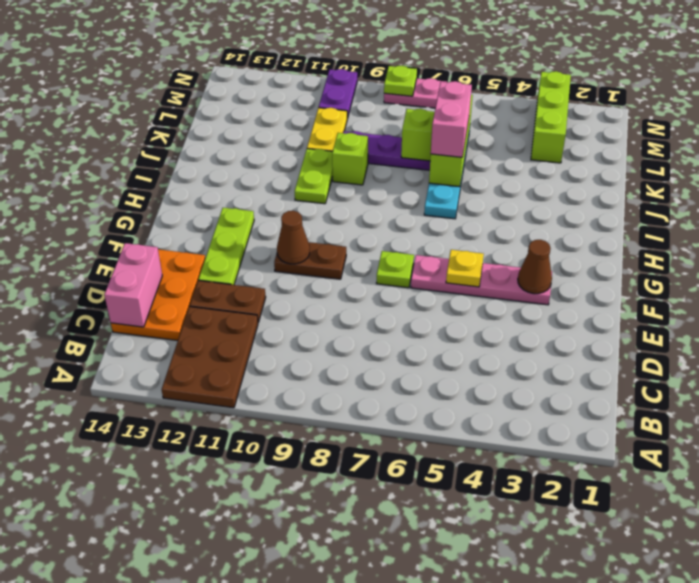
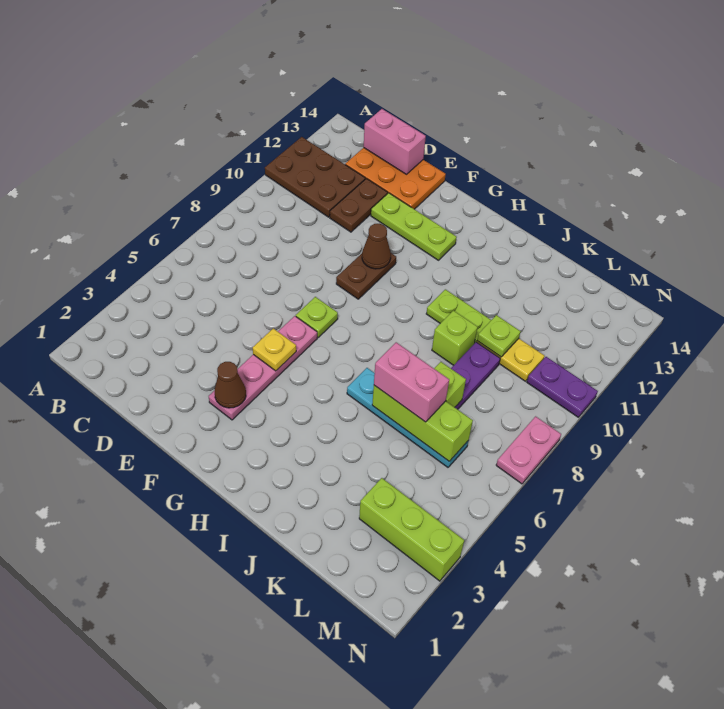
lime plate N8 level 2 -> lime plate K10 level 2

